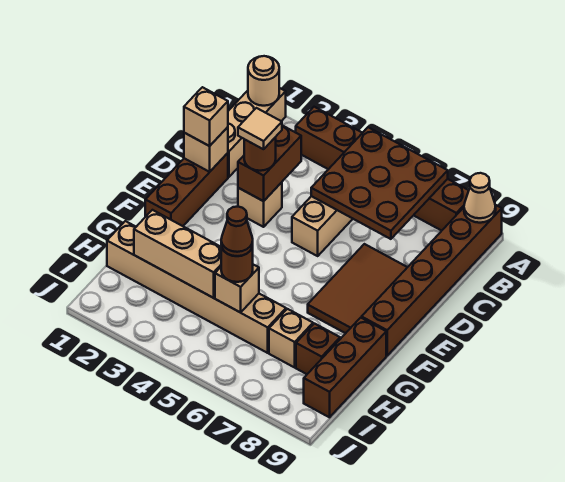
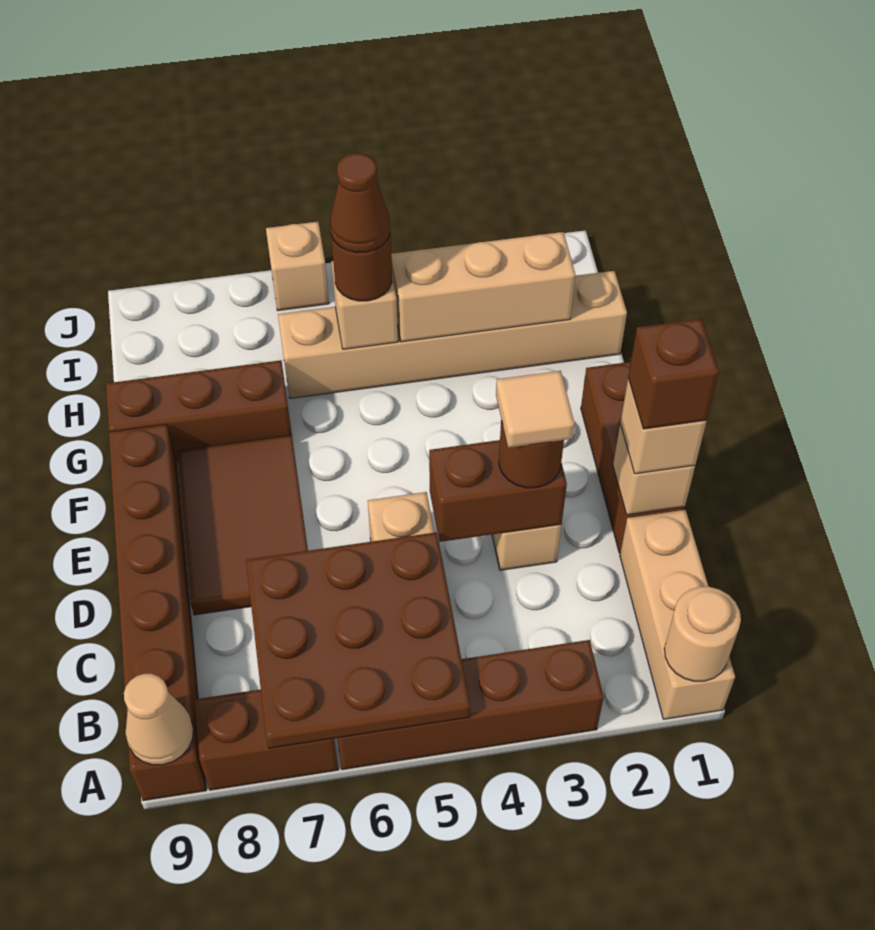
brown brick C3:D3 level 2 -> brown brick D3:D4 level 2
brown brick G9:I9 level 1 -> brown brick G7:G9 level 1
tan brick H7 level 1 -> tan brick J6 level 1
brown brick H8 level 1 -> brown brick D1 level 4

